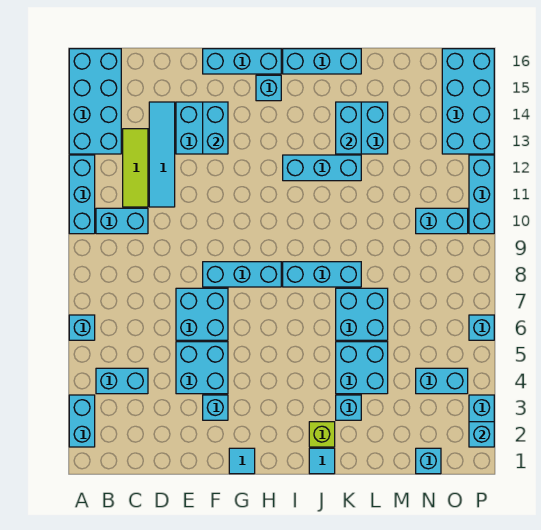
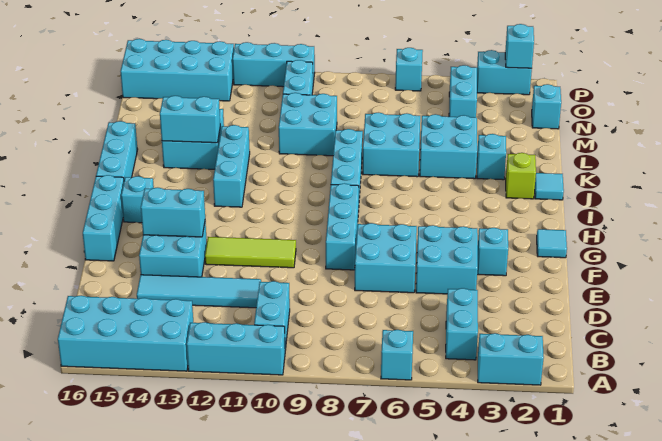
lime tile C11:C13 level 1 -> lime tile F10:F12 level 1
none -> cyan brick L9:M10 level 1

